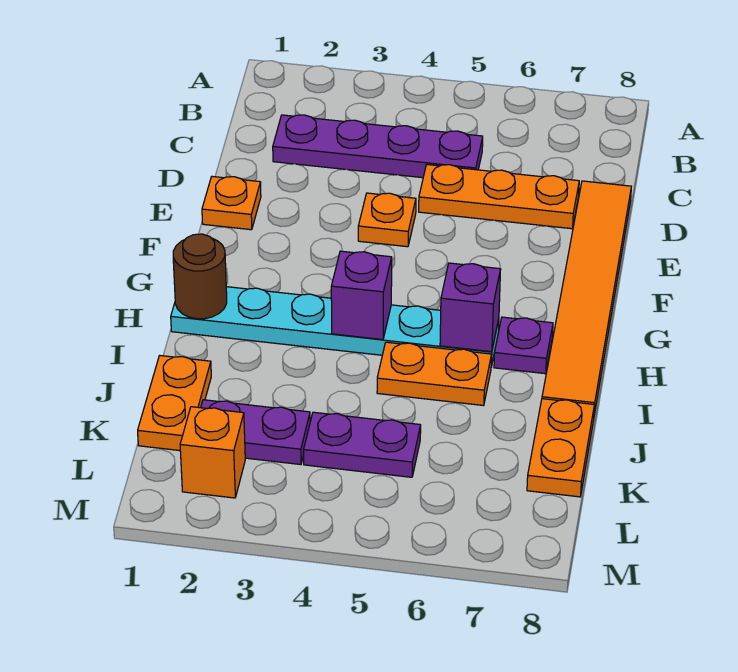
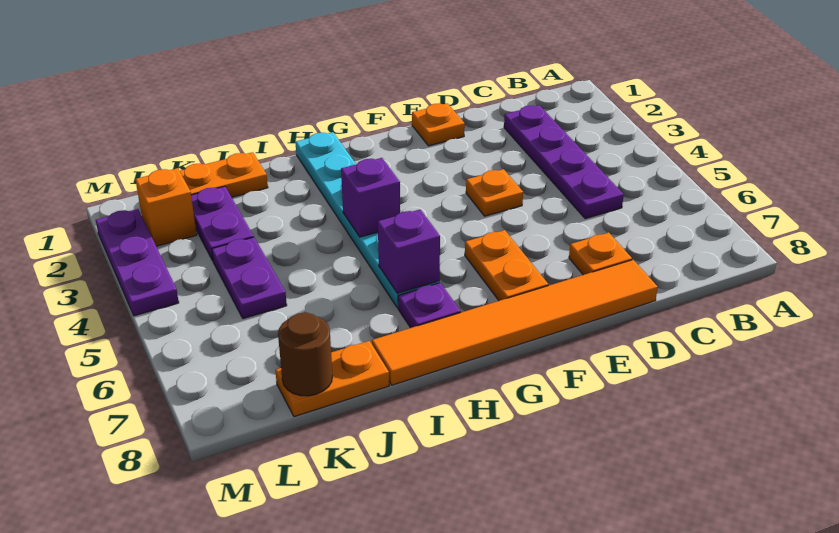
orange plate D5:D7 level 1 -> orange plate D7 level 1
brown round brick H1 level 2 -> brown round brick K8 level 2
orange plate I5:I6 level 1 -> orange plate F6:F7 level 1
none -> purple plate M2:M4 level 1

